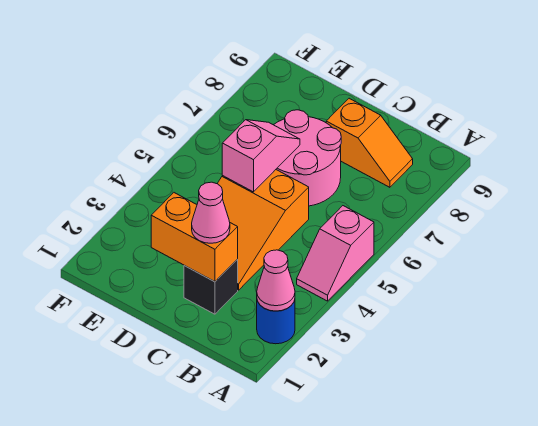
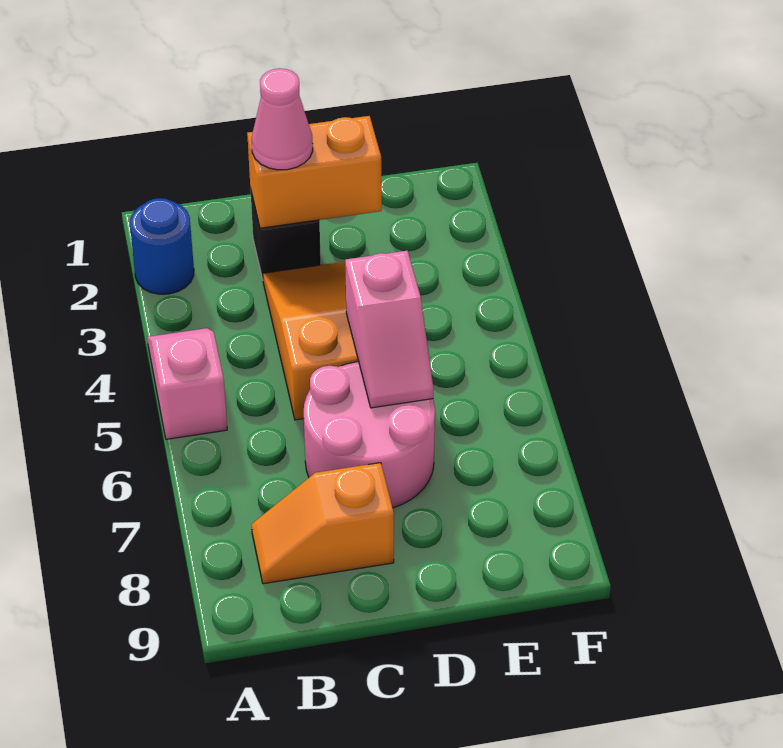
pink cone A2 level 2 -> none

